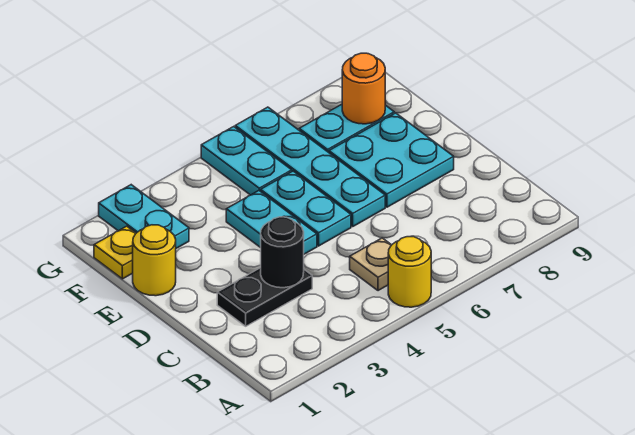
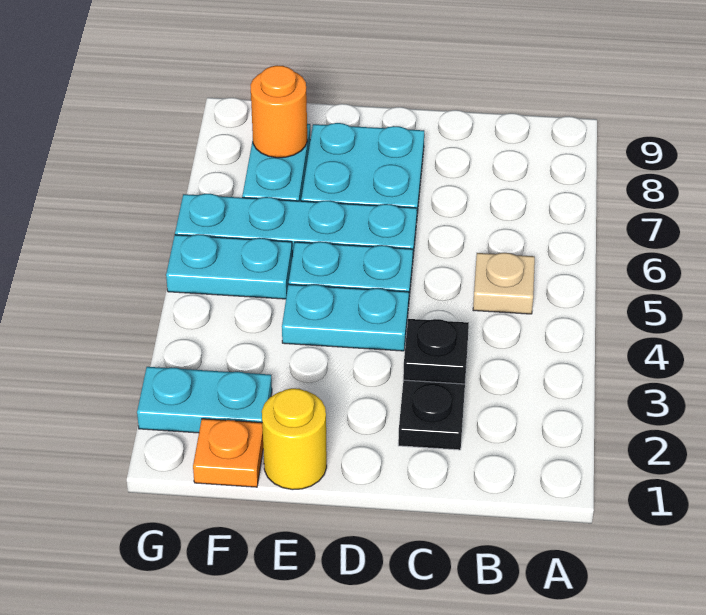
yellow round brick A5 level 1 -> none
black round brick C3 level 2 -> black plate C3 level 2
yellow plate F1 level 1 -> orange plate F1 level 1

